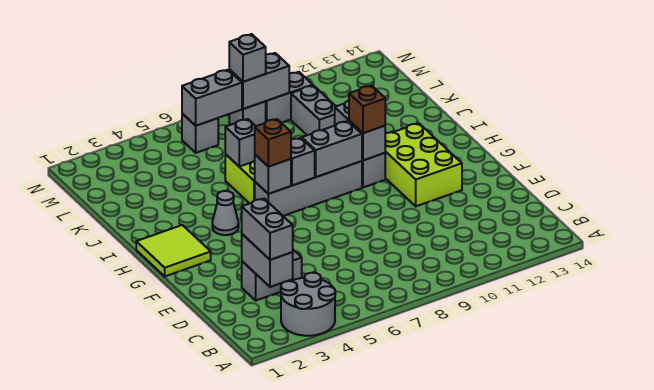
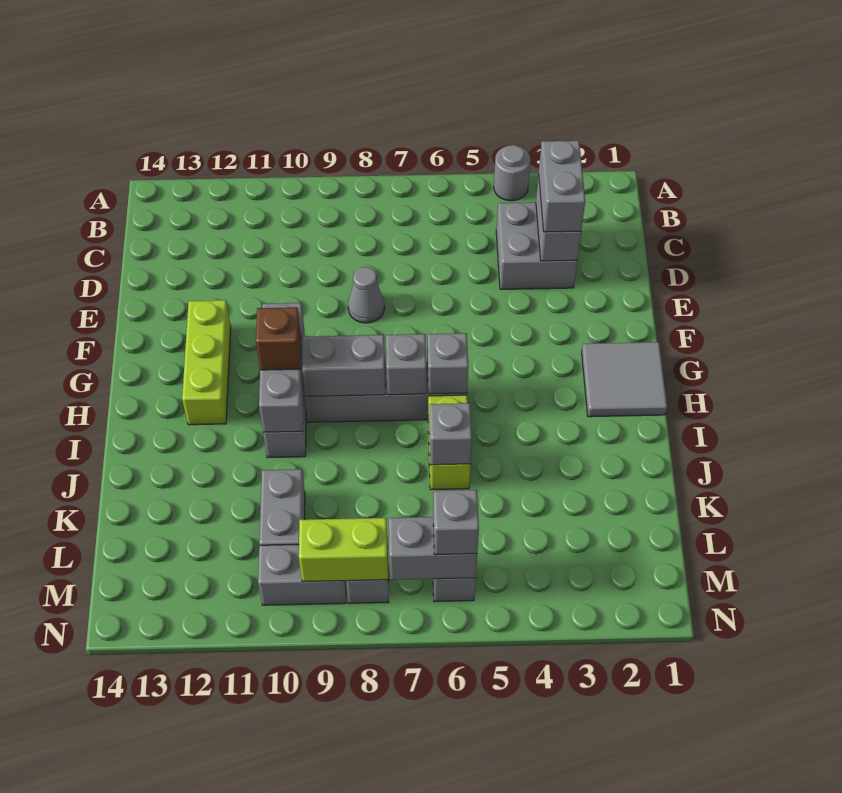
grey round brick A3:B4 level 1 -> grey round brick A4 level 1
grey brick D3:D4 level 1 -> grey brick C3:D4 level 1
lime brick F11:H12 level 1 -> lime brick F12:H12 level 1
lime tile G1:H2 level 1 -> grey tile G1:H2 level 1
grey cone H4 level 1 -> grey cone E8 level 1
brown brick H6 level 3 -> none
grey brick H10:I10 level 2 -> grey brick G10:I10 level 2
grey brick M8:M9 level 2 -> lime brick M8:M9 level 2
grey brick M8 level 3 -> grey brick M6 level 3

